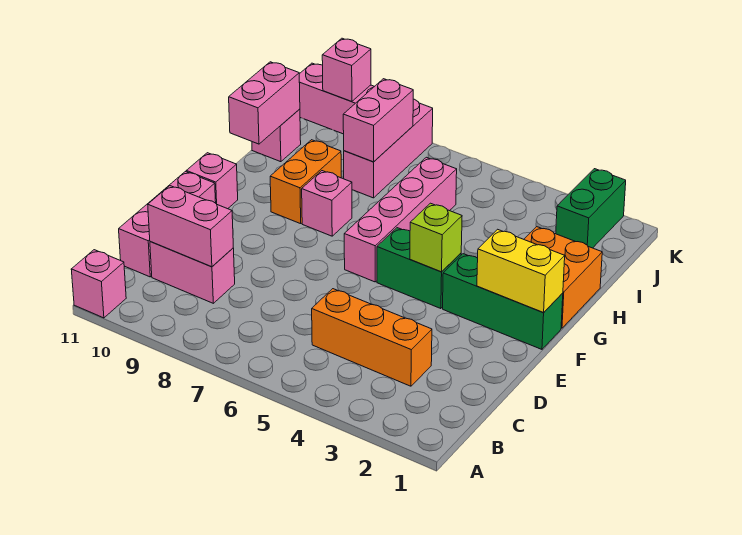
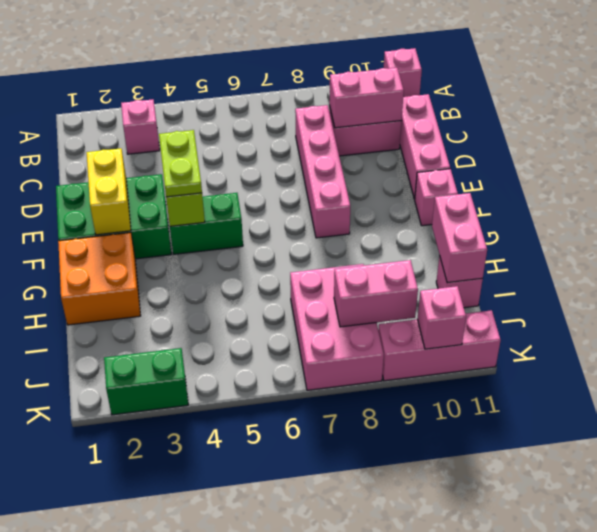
orange brick C3:C5 level 1 -> none
none -> lime plate E4:F4 level 3
green brick F1:F3 level 1 -> green brick E1:F3 level 1
yellow brick F1:F2 level 2 -> yellow brick E2:F2 level 2
pink brick F6:I6 level 1 -> pink brick C8:F8 level 1
pink brick G8 level 1 -> pink brick B3 level 1
orange brick G9:H9 level 1 -> none
pink brick I8:K8 level 1 -> pink brick I7:K8 level 1
pink brick I8:J8 level 2 -> pink brick J8:J9 level 2
green brick J2:K2 level 1 -> green brick K2:K3 level 1

